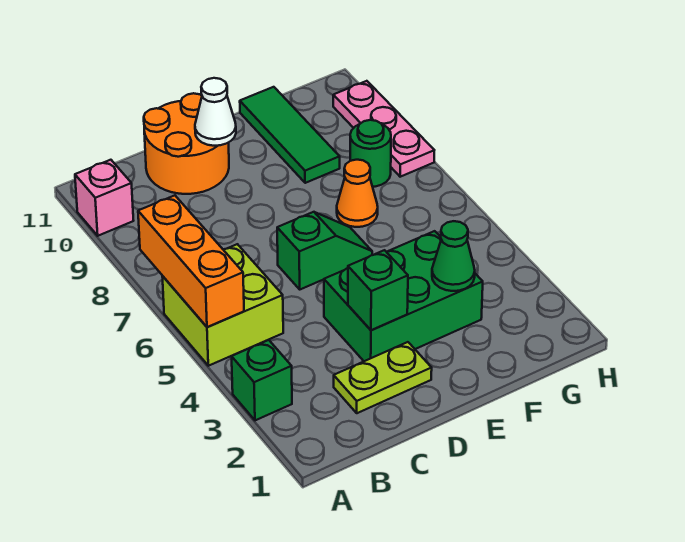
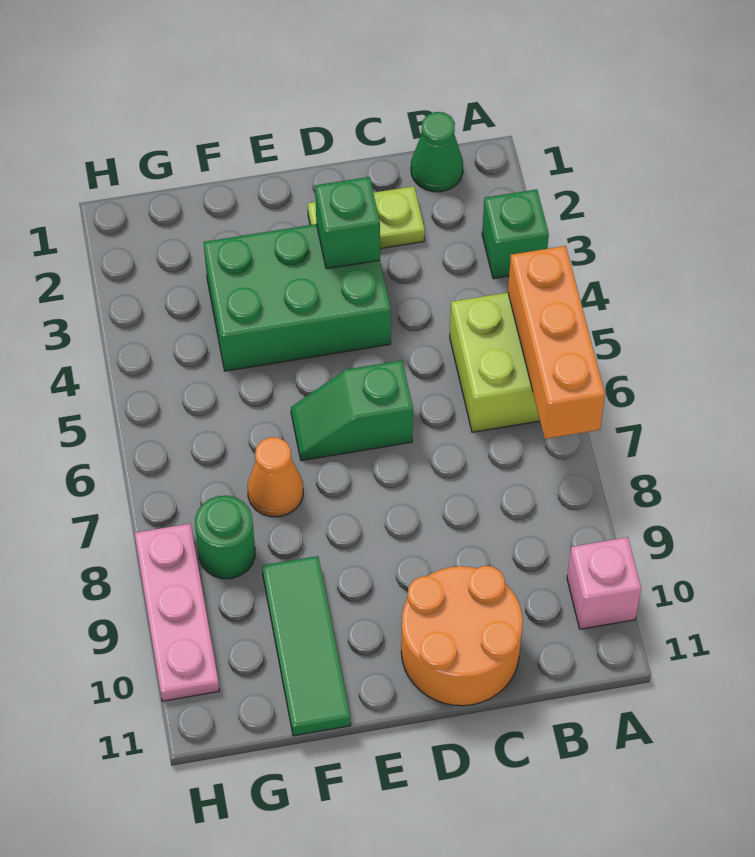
white cone D10 level 2 -> none
green cone F3 level 2 -> green cone B1 level 1

